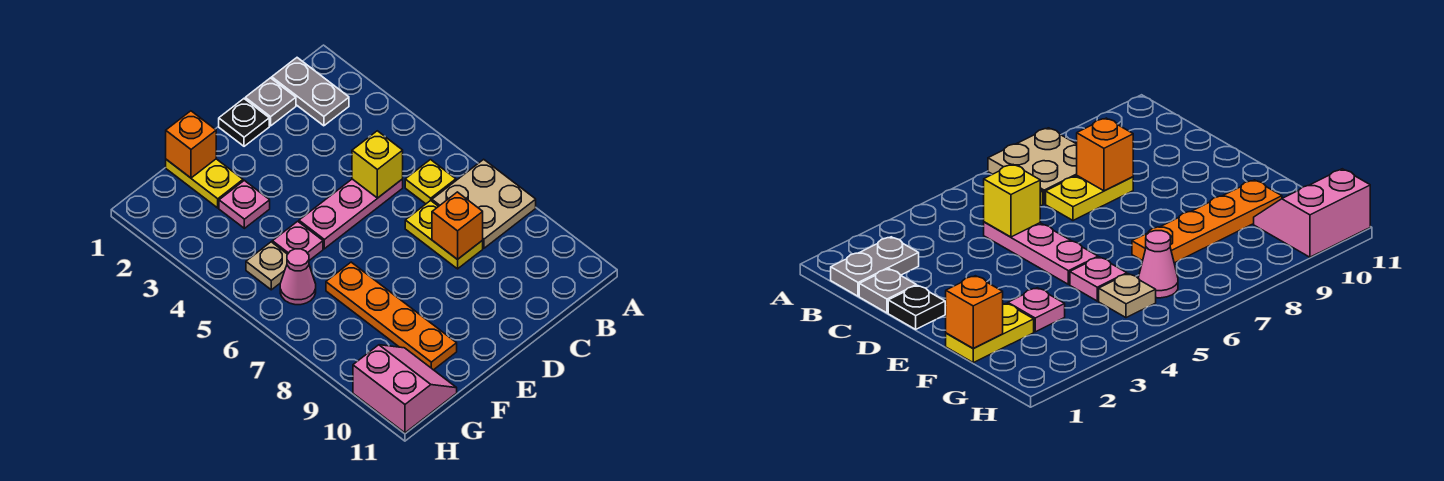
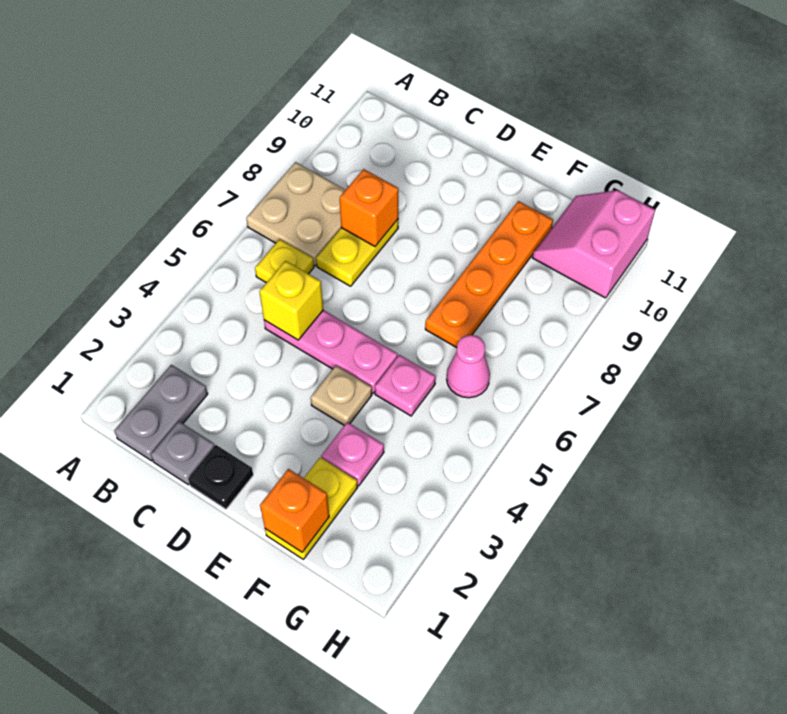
tan plate G5 level 1 -> tan plate E4 level 1

